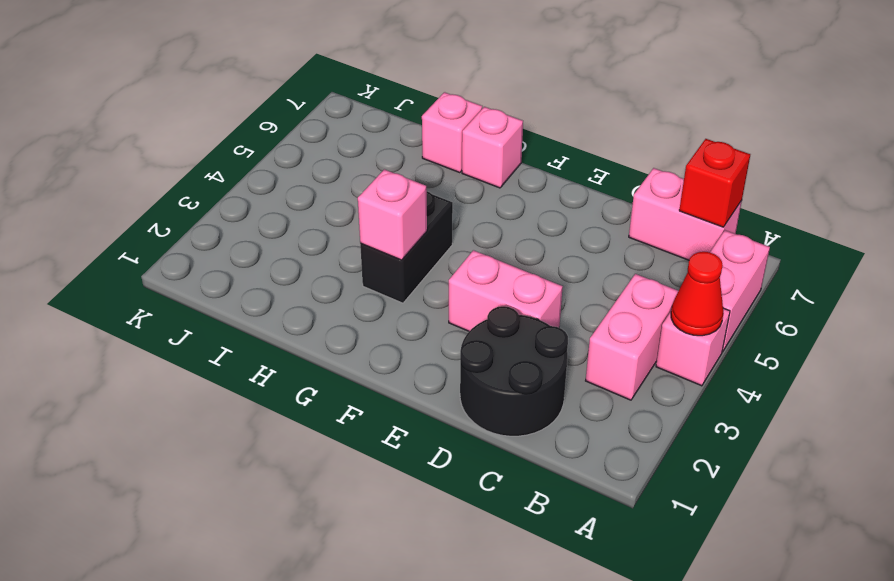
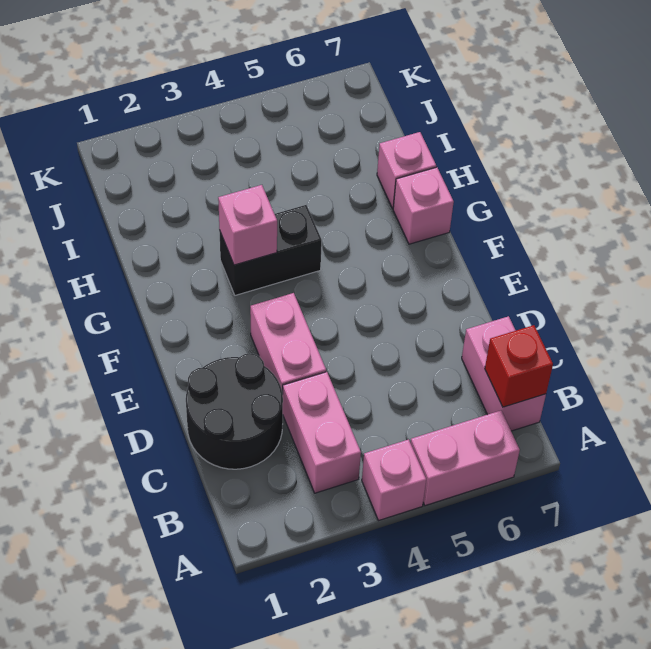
red cone A4 level 2 -> none
pink brick B3:B4 level 1 -> pink brick B3:C3 level 1

